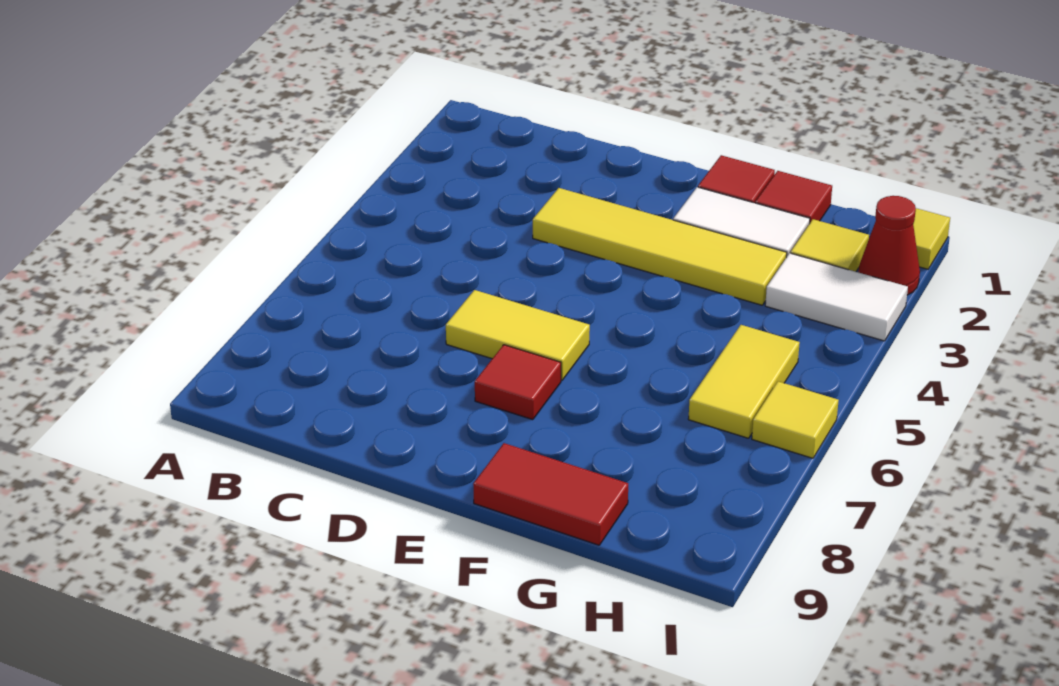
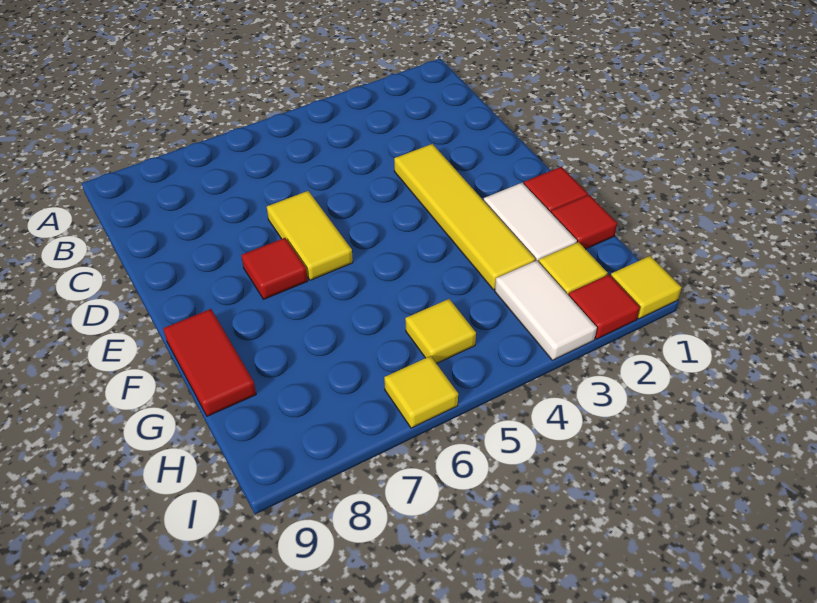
yellow tile H5:H6 level 1 -> yellow tile H5 level 1
red cone I2 level 1 -> red tile I2 level 1

